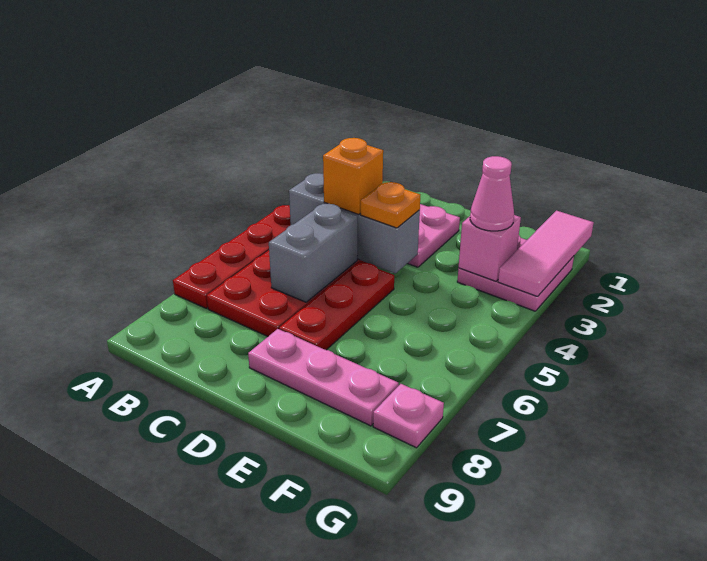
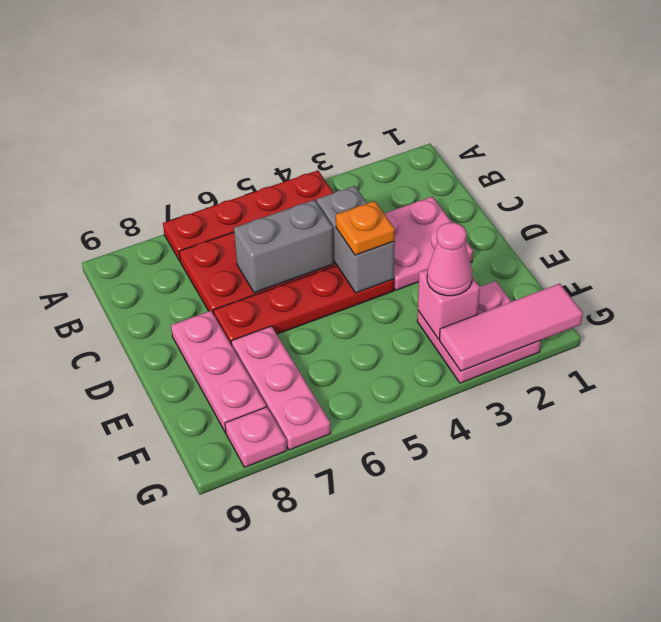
grey brick B4:D4 level 2 -> grey brick C4:D4 level 2
orange brick C4 level 3 -> none
red plate D5:D7 level 1 -> red plate D4:D7 level 1
none -> pink plate E7:G7 level 1

